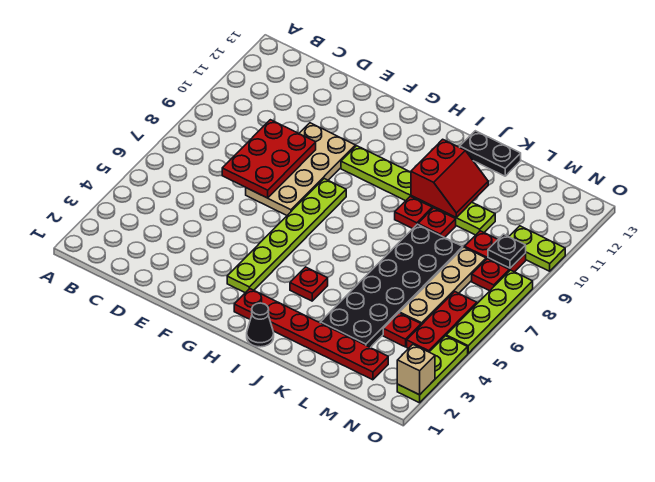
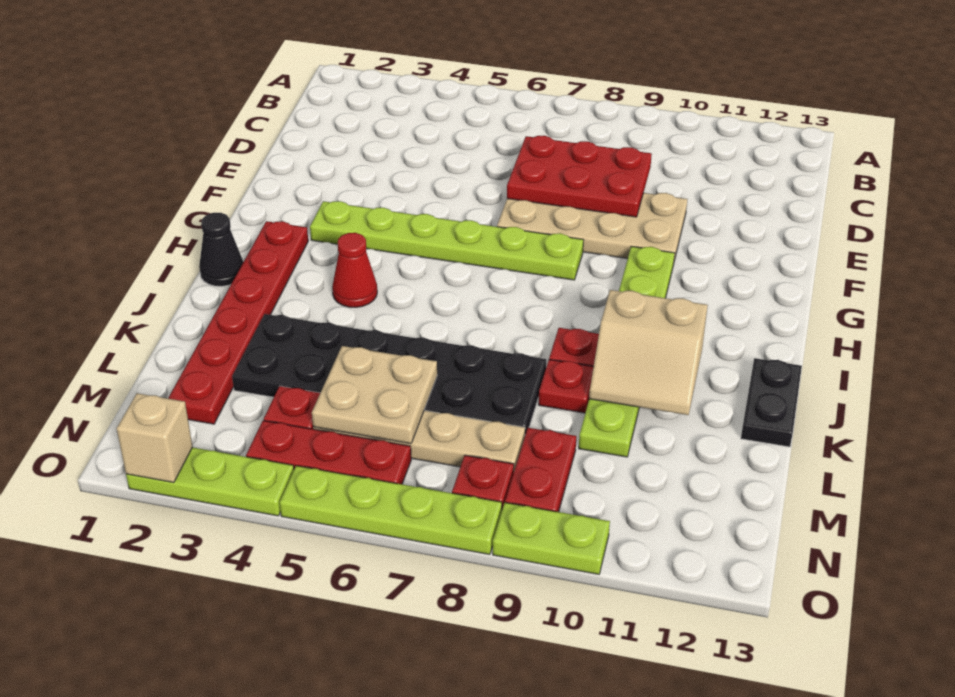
red plate I4 level 1 -> red cone I4 level 1
red slope J10:K11 level 2 top J -> tan slope J10:K11 level 2 top J
none -> tan plate L5:M6 level 2
black plate N9 level 2 -> none
lime plate N10:O10 level 1 -> lime plate O9:O10 level 1

